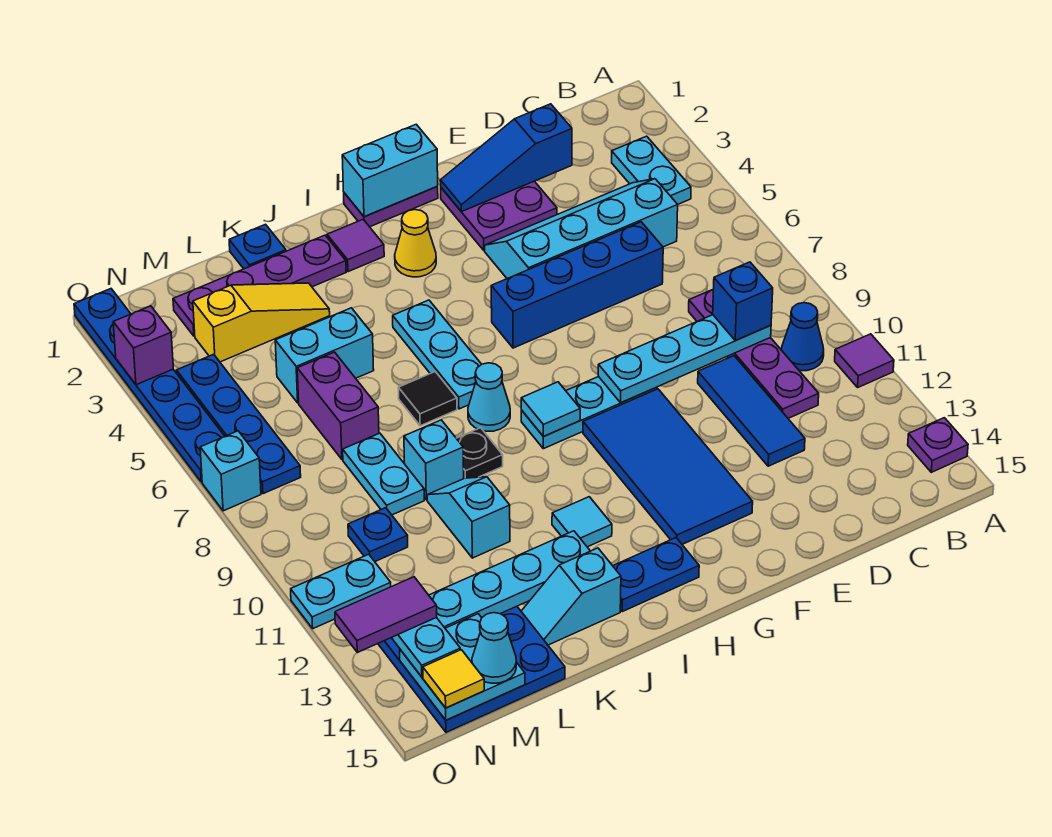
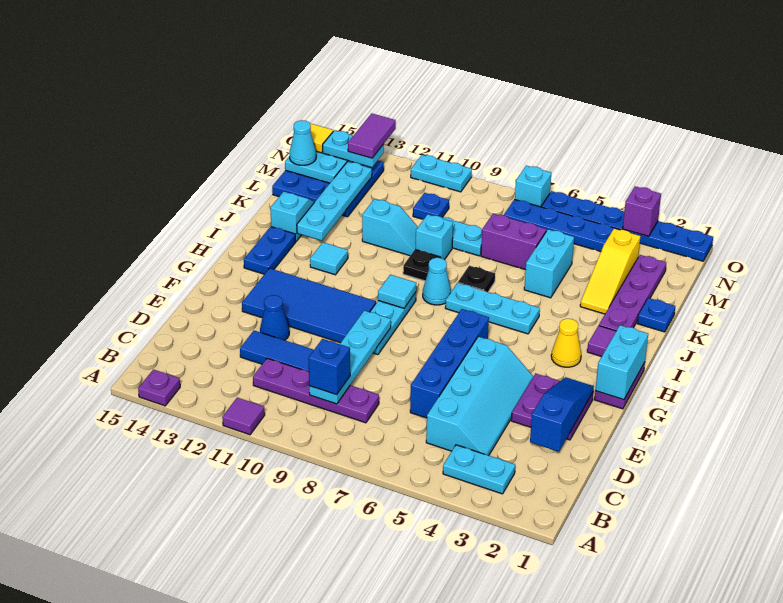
blue cone B10 level 1 -> blue cone E12 level 1
black tile J7 level 1 -> black plate J7 level 1
cyan plate N11:O11 level 1 -> cyan plate O10:O11 level 1

